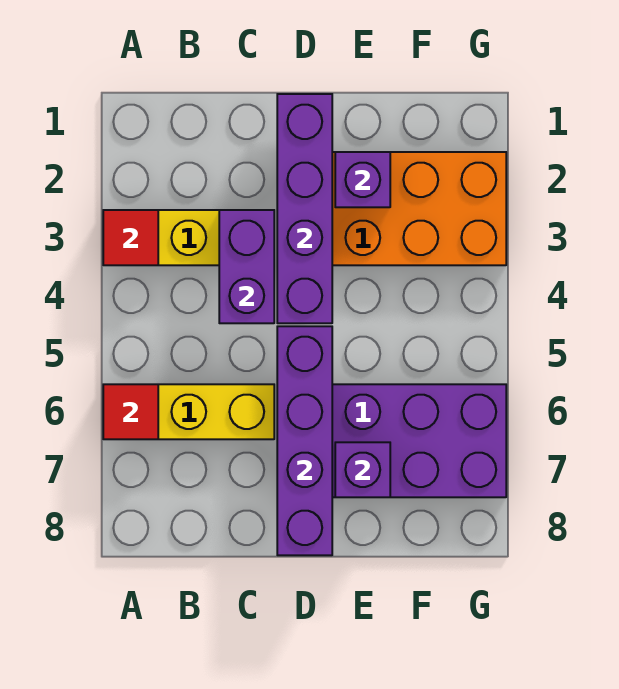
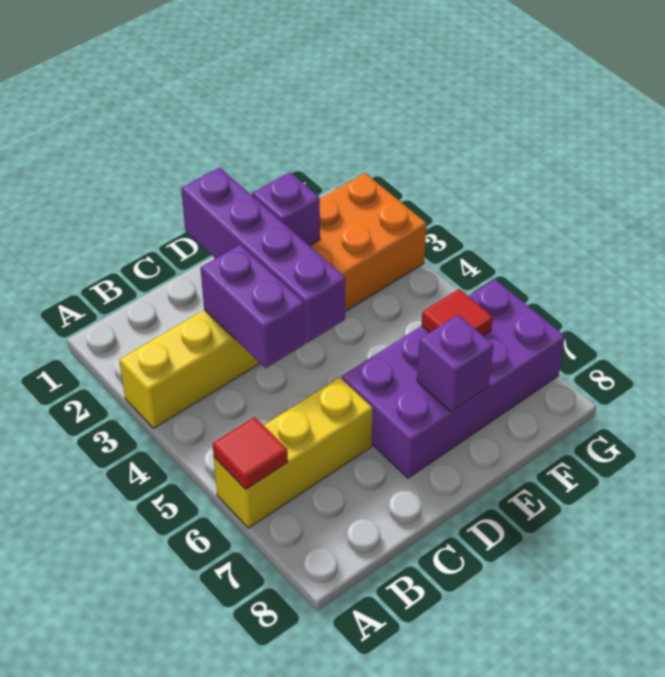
red tile A3 level 2 -> red tile F6 level 2
purple brick D5:D8 level 2 -> none

